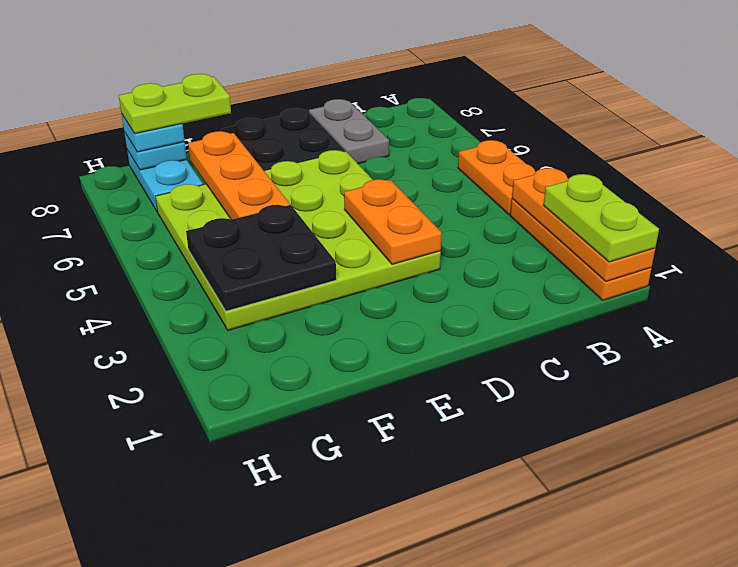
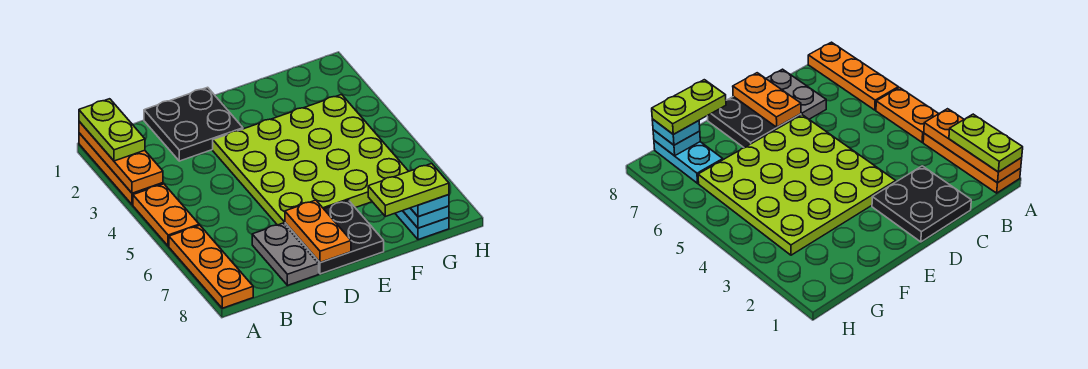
orange plate D3:D4 level 2 -> orange plate D7:D8 level 2
black plate F3:G4 level 2 -> black plate C1:D2 level 1
orange plate F5:F7 level 2 -> orange plate A6:A8 level 1

